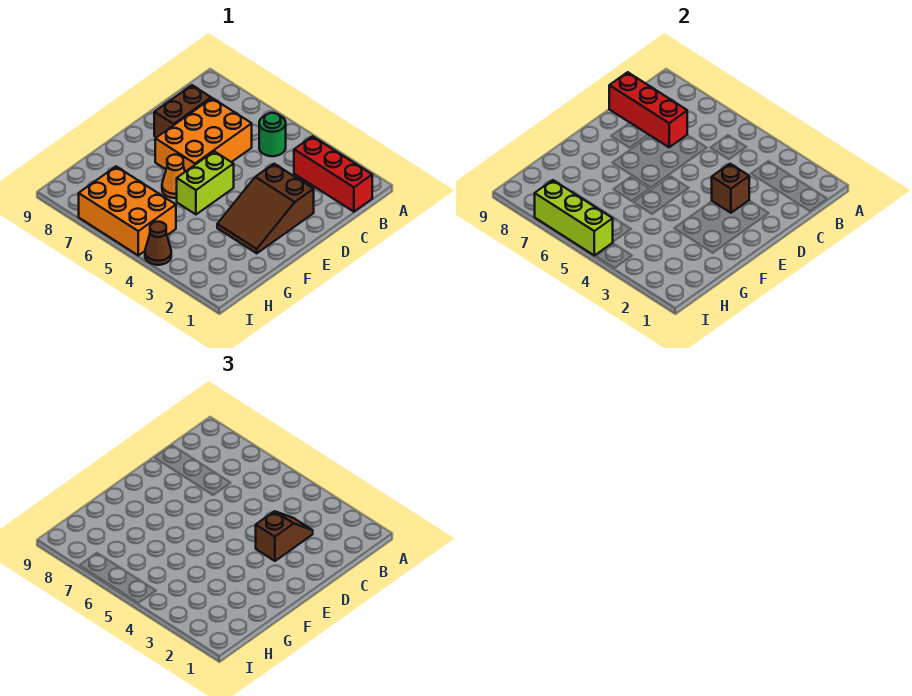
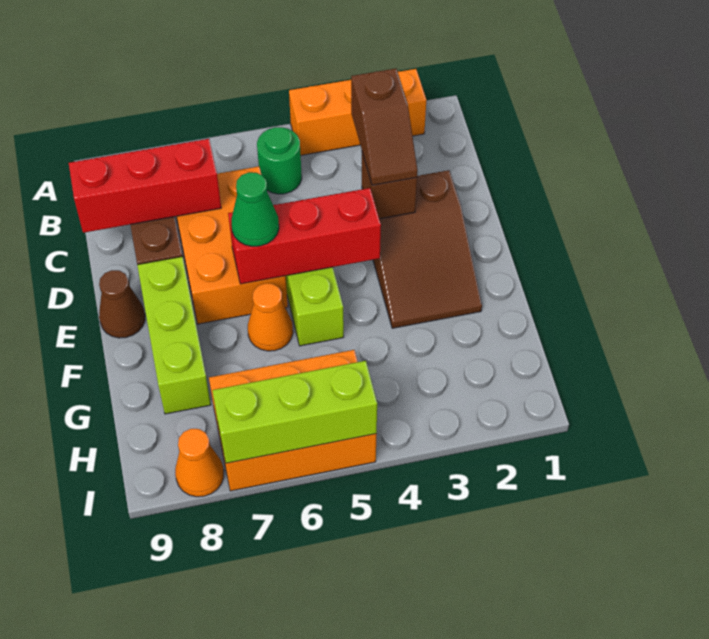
none -> orange brick A2:A4 level 1
red brick B1:B3 level 1 -> red brick E4:E6 level 2
brown slope C3:D3 level 3 top D -> brown slope C3:D3 level 3 top C
none -> green cone E6 level 3
none -> lime brick E8:G8 level 1
brown cone I4 level 1 -> brown cone E9 level 1
none -> orange cone I8 level 1

